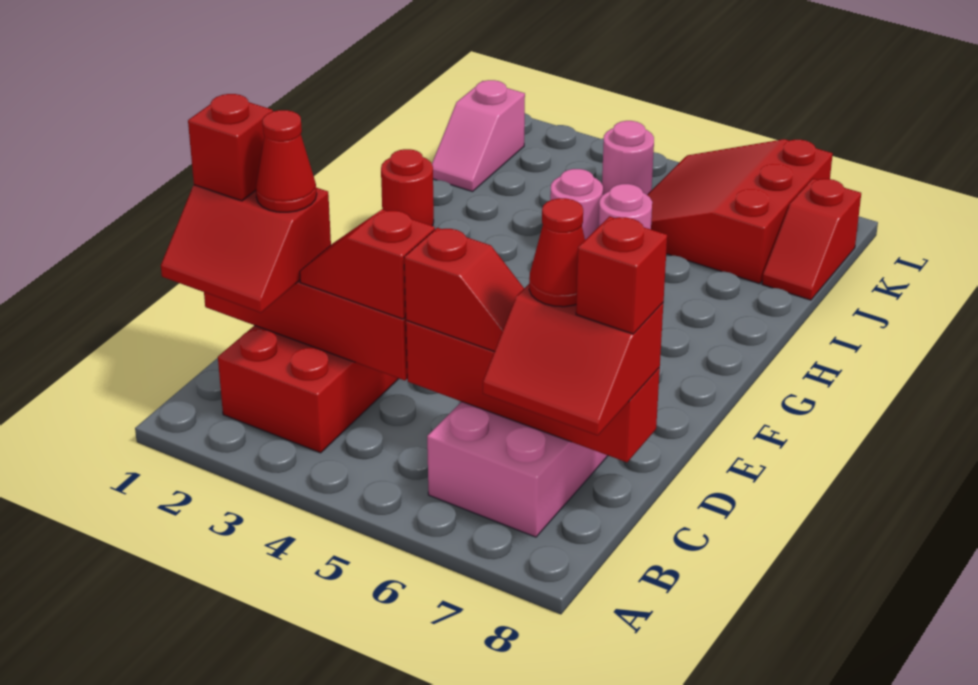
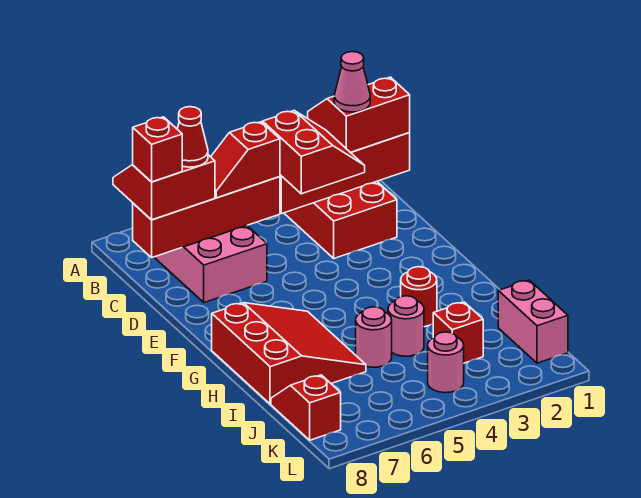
red brick C1 level 4 -> red brick J3 level 1
red cone C2 level 4 -> pink cone C2 level 4
red slope C3:C4 level 3 top 4 -> red slope C3:D4 level 3 top 4
red round brick H1 level 1 -> red round brick H3 level 1
pink slope J1:K1 level 1 top K -> pink brick J1:K1 level 1
red slope J5:L7 level 1 top 7 -> red slope G6:I8 level 1 top 8

